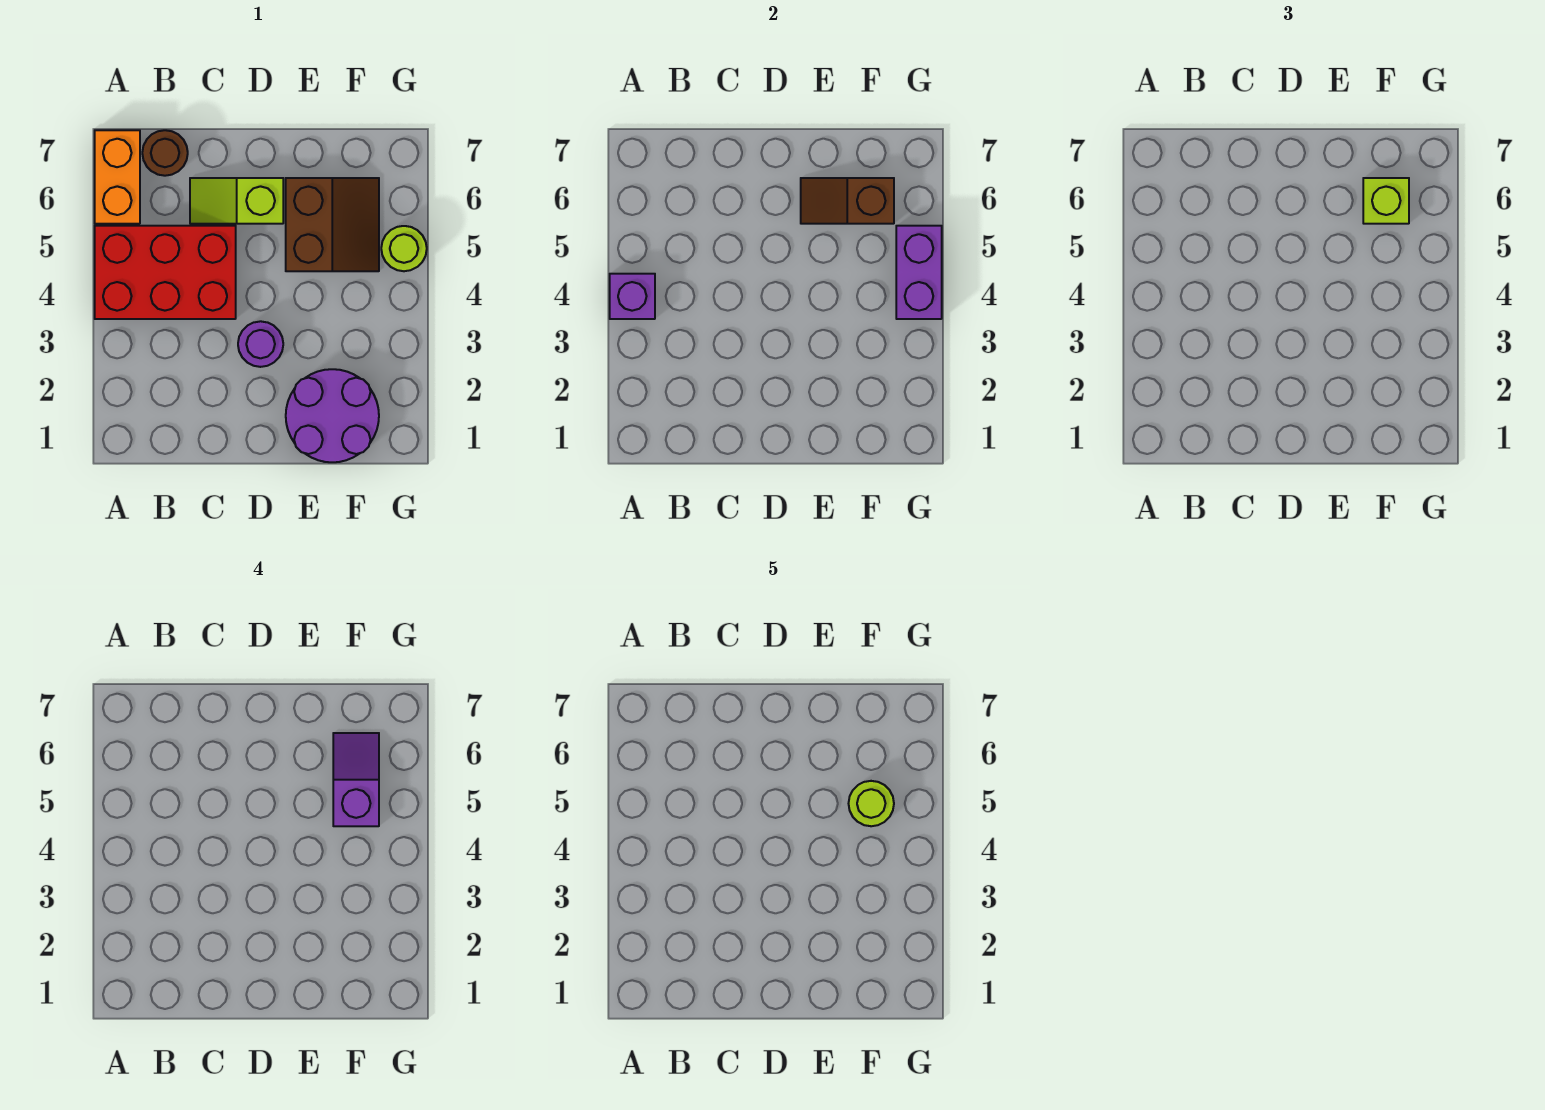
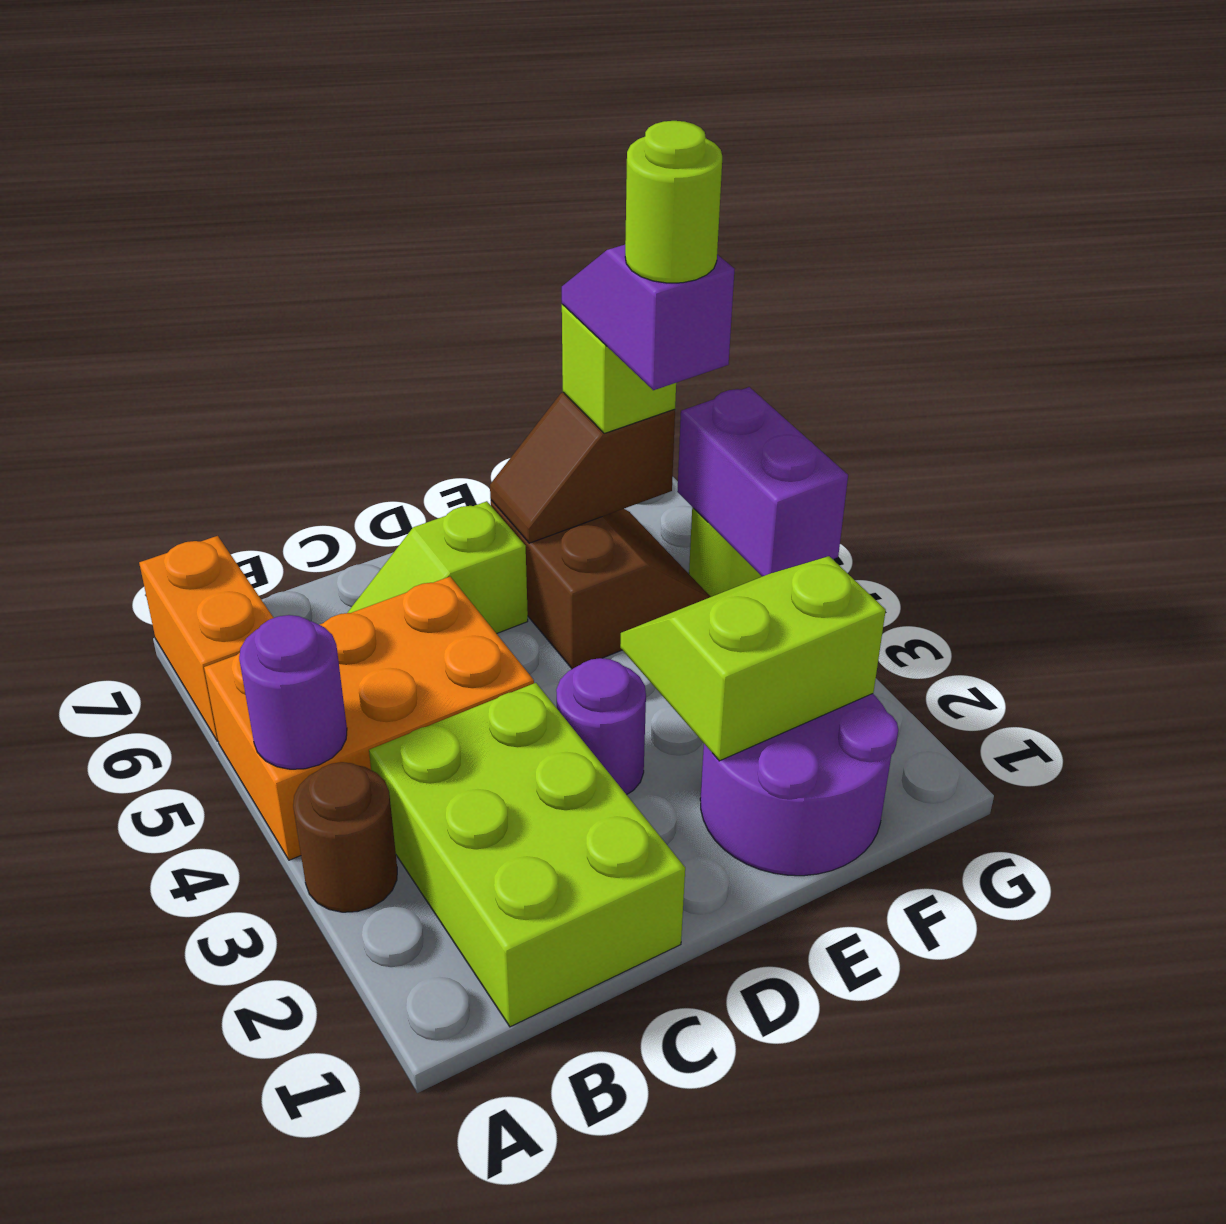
red brick A4:C5 level 1 -> orange brick A4:C5 level 1
purple brick A4 level 2 -> purple round brick A4 level 2
none -> lime brick B1:C3 level 1
brown round brick B7 level 1 -> brown round brick A3 level 1
none -> lime slope E2:F3 level 2 top 2

